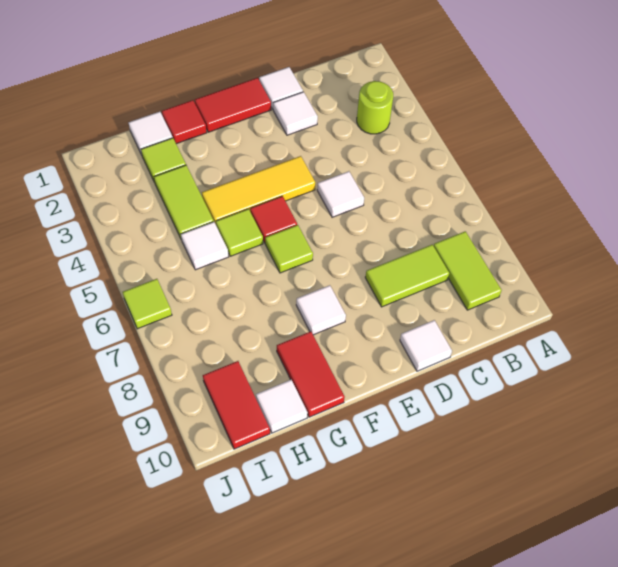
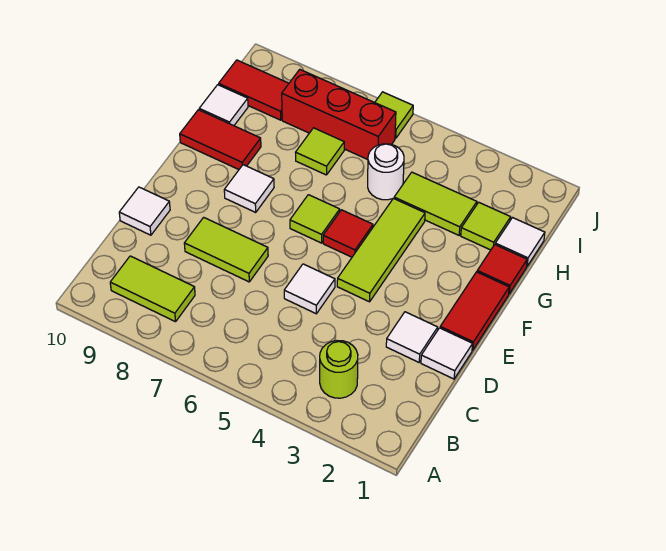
lime tile C8:D8 level 1 -> lime tile D7:D8 level 1
yellow tile E4:G4 level 1 -> lime tile E4:G4 level 1
lime tile G5 level 1 -> lime tile H7 level 1
white tile H5 level 1 -> white round brick H5 level 1
none -> red brick I6:I8 level 1

